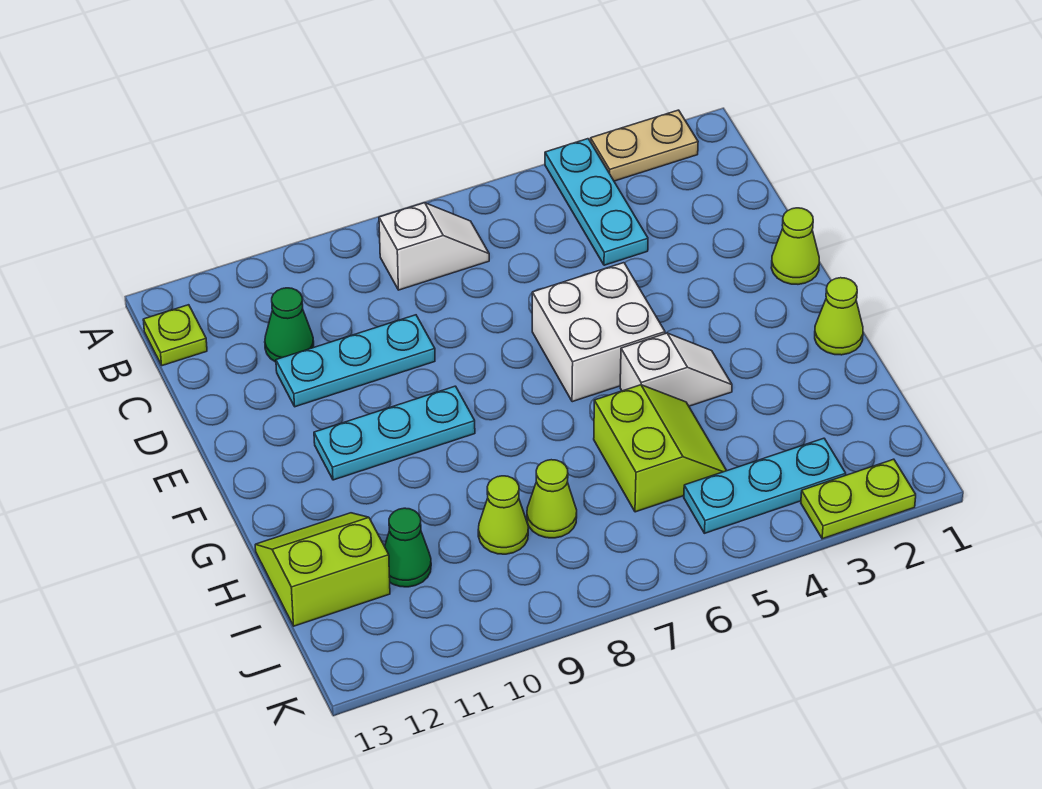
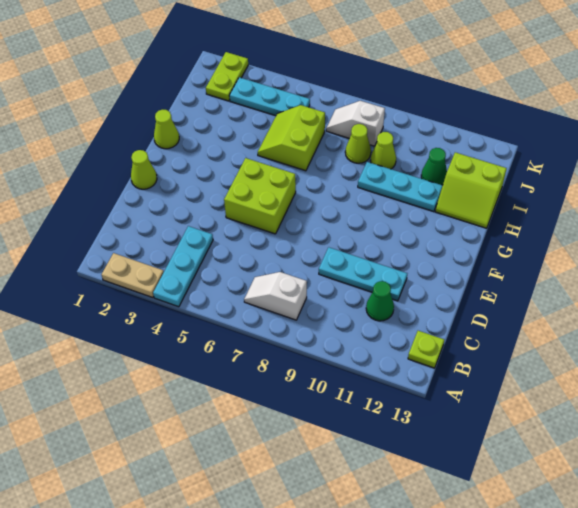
white brick E5:F6 level 1 -> lime brick E5:F6 level 1
cyan plate F9:F11 level 1 -> cyan plate H9:H11 level 1
white slope G4:G5 level 1 top 5 -> white slope J7:J8 level 1 top 8
lime plate K2:K3 level 1 -> lime plate J2:K2 level 1

